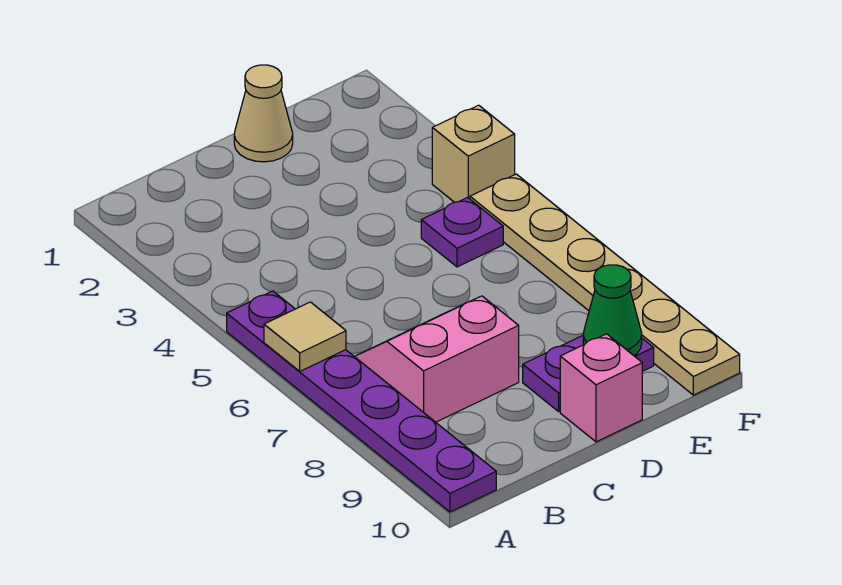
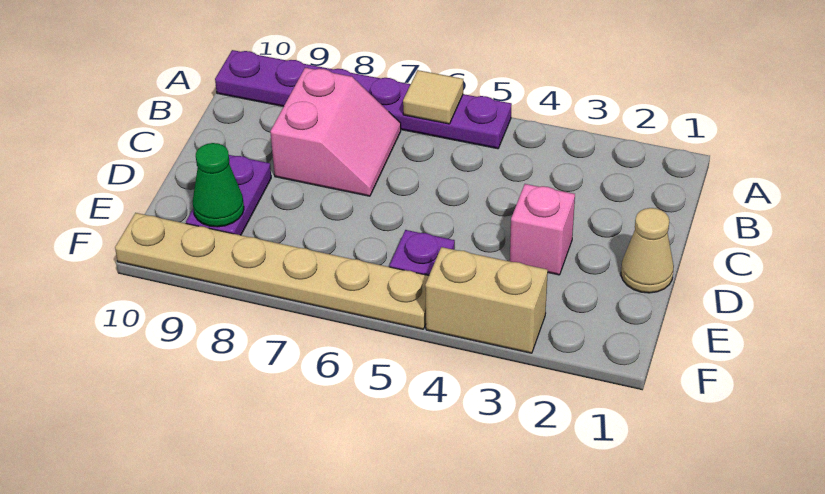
pink brick D10 level 1 -> pink brick D3 level 1
tan brick F4 level 1 -> tan brick F3:F4 level 1

